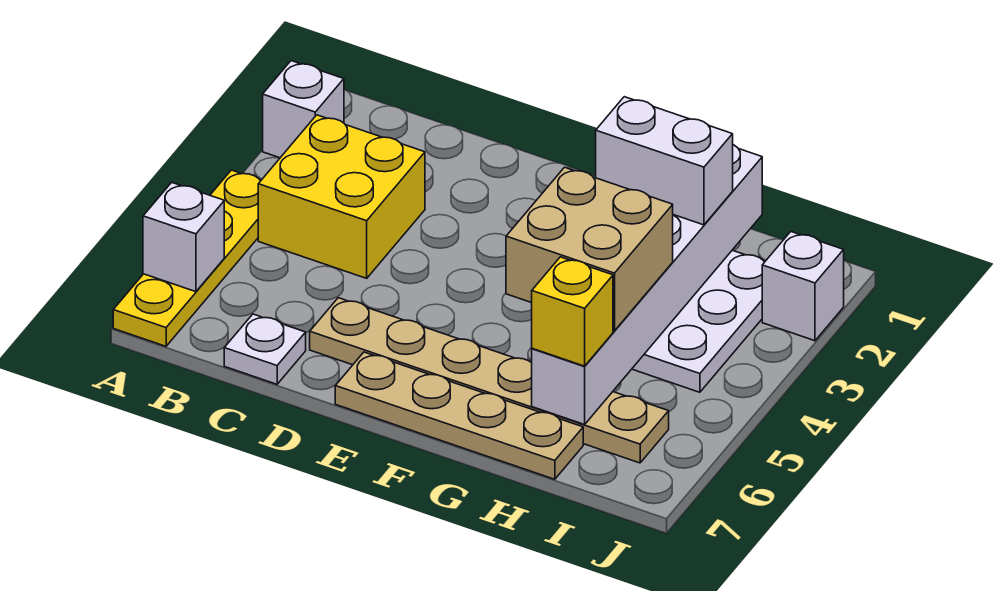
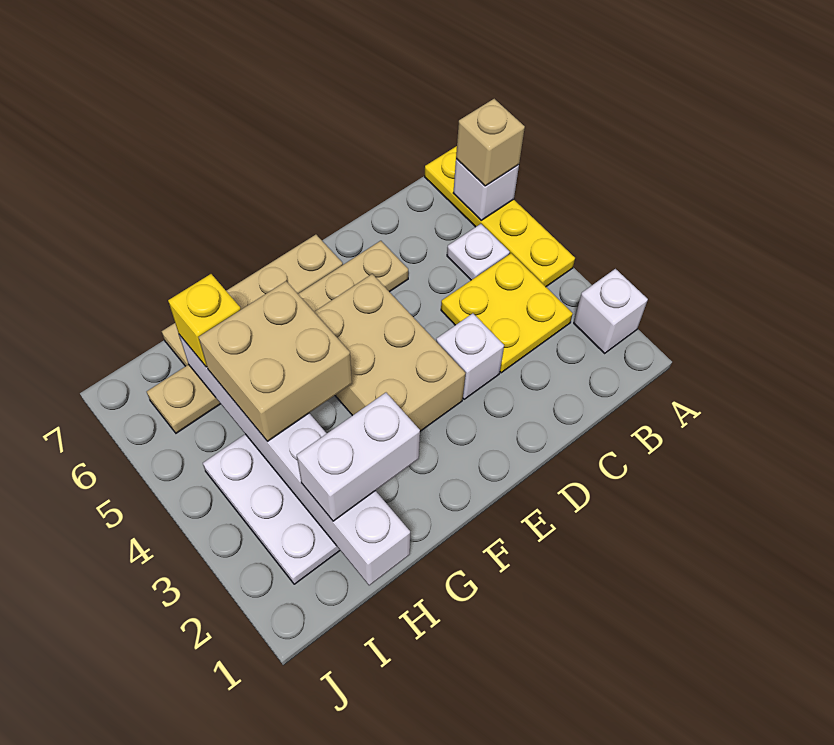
none -> tan brick A6 level 3
yellow brick B3:C4 level 1 -> yellow plate B3:C4 level 1
white plate C7 level 1 -> white plate B5 level 1
none -> tan brick E3:F5 level 1
white brick J2 level 1 -> white brick D3 level 1

